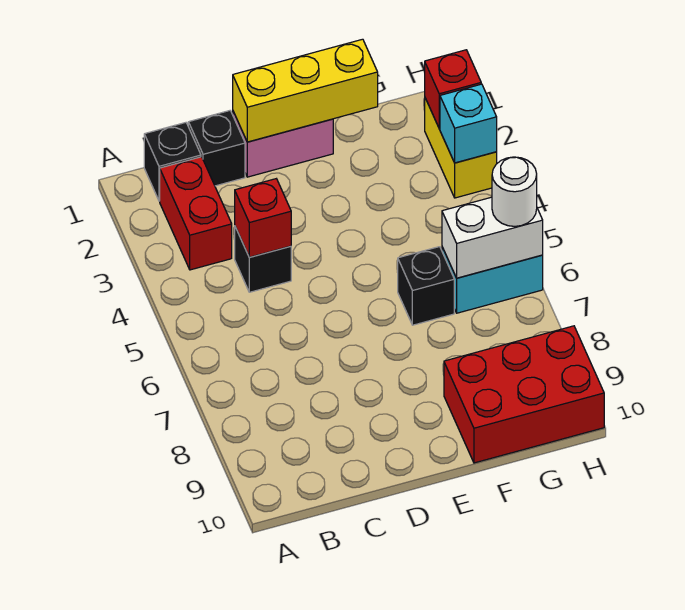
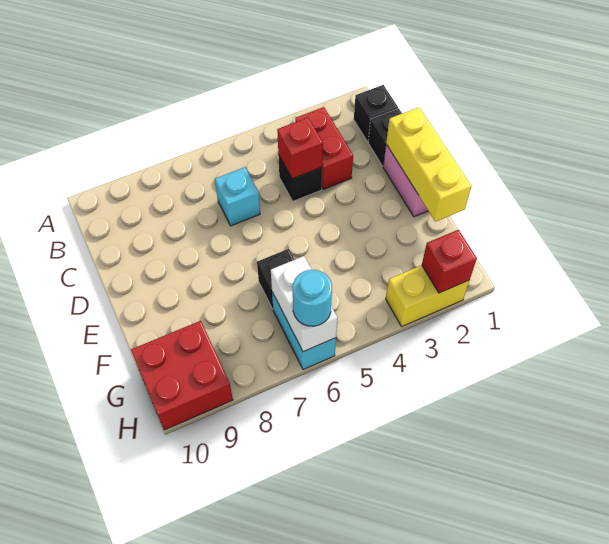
red brick B2:B3 level 1 -> red brick B3:C3 level 1
red brick F9:H10 level 1 -> red brick G9:H10 level 1
cyan brick H3 level 2 -> cyan brick C6 level 1
white round brick H6 level 3 -> cyan round brick H6 level 3

